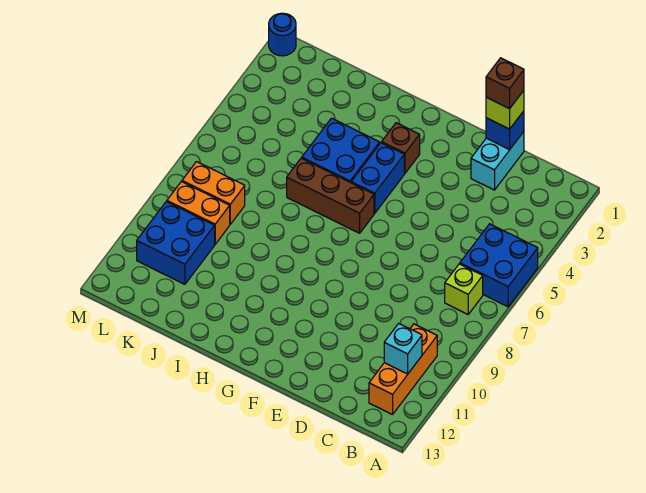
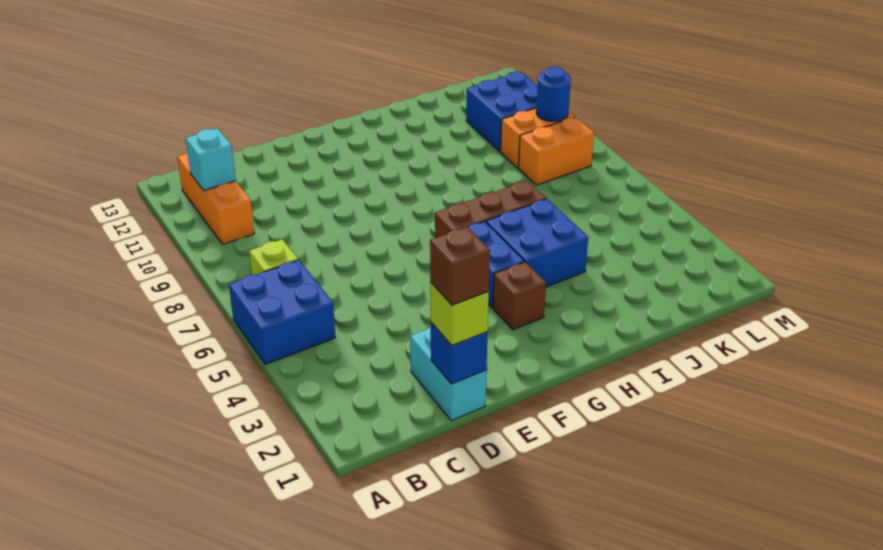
blue round brick M1 level 1 -> blue round brick L9 level 2

